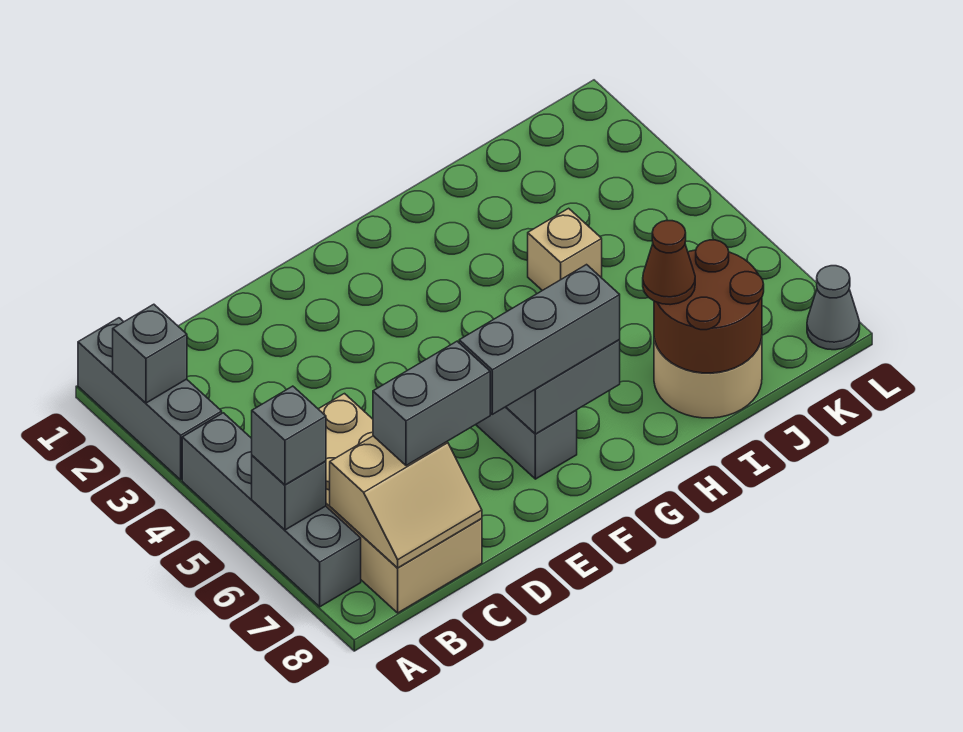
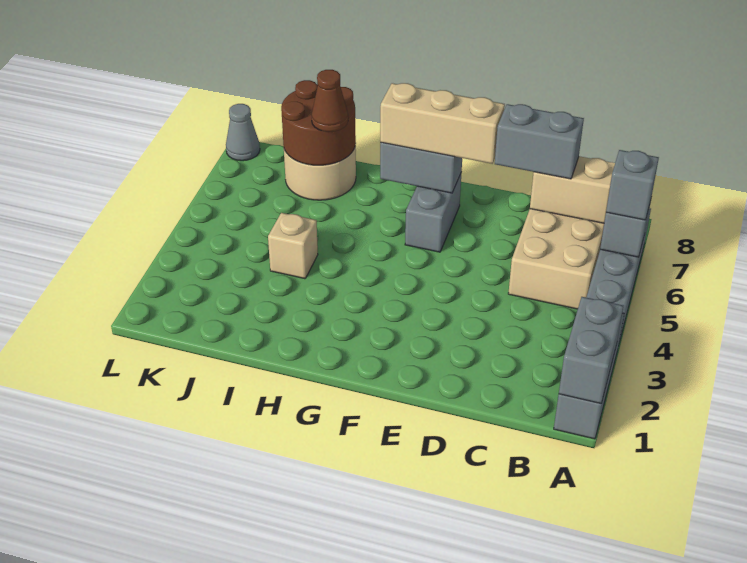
grey brick A2 level 2 -> grey brick A1:A2 level 2
grey brick E7:G7 level 3 -> tan brick E7:G7 level 3

